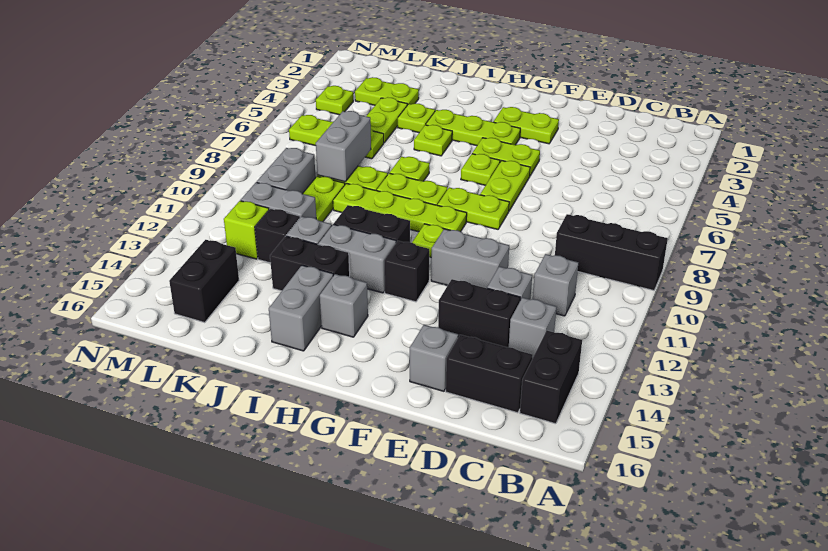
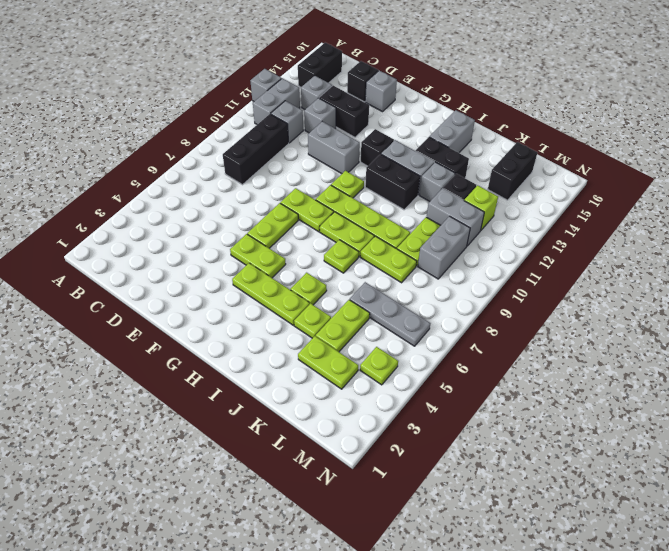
black brick A9:C9 level 1 -> black brick C8:C10 level 1
black brick C15:D15 level 1 -> black brick D15 level 1
lime plate F3:G3 level 1 -> none
lime plate G6 level 1 -> none
grey brick H14 level 1 -> grey brick A12 level 1
lime plate K6:M6 level 1 -> grey plate K6:M6 level 1
grey brick K7:K8 level 2 -> grey brick B11:B12 level 1

